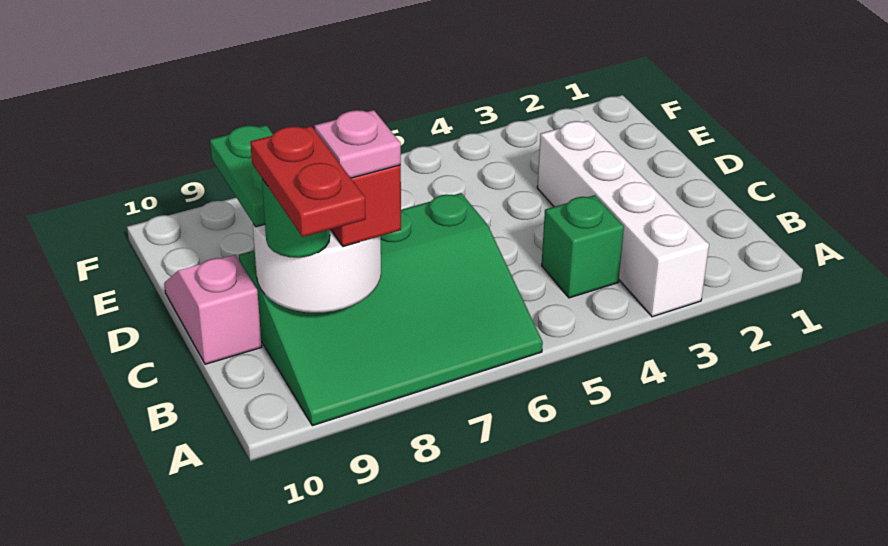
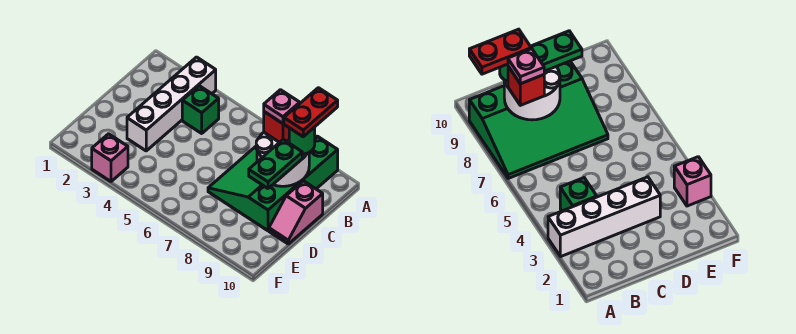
green slope A6:C9 level 1 top C -> green slope A7:D9 level 1 top 9
none -> pink brick F3 level 1

